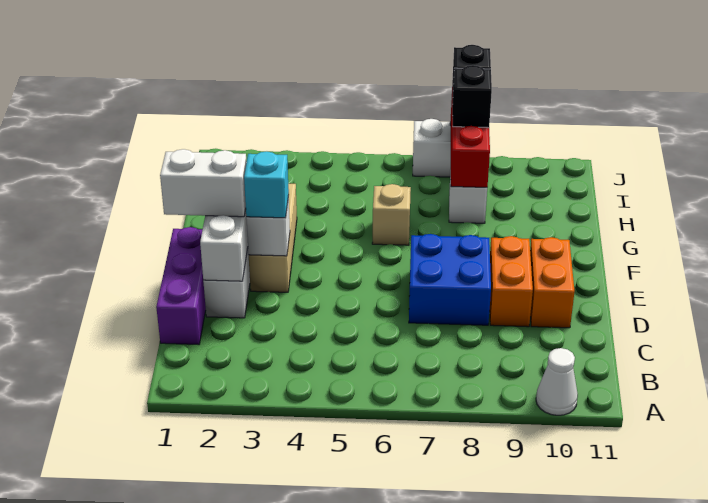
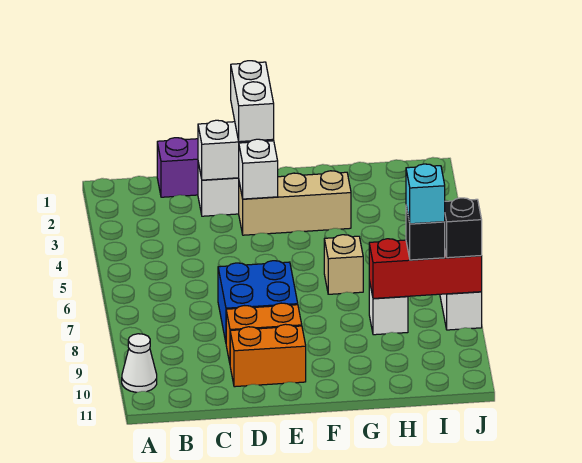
cyan brick E3 level 3 -> cyan brick I8 level 4

